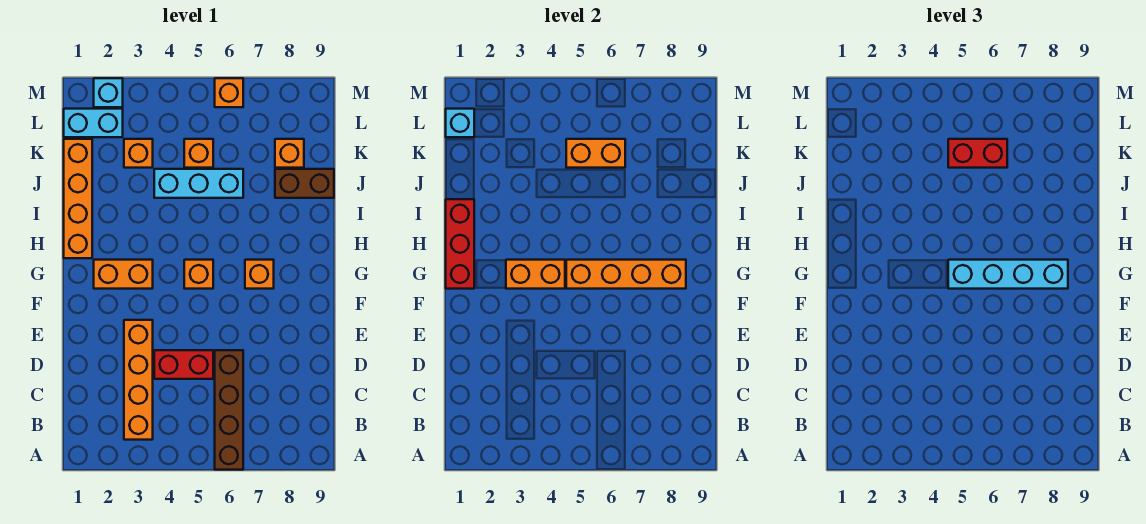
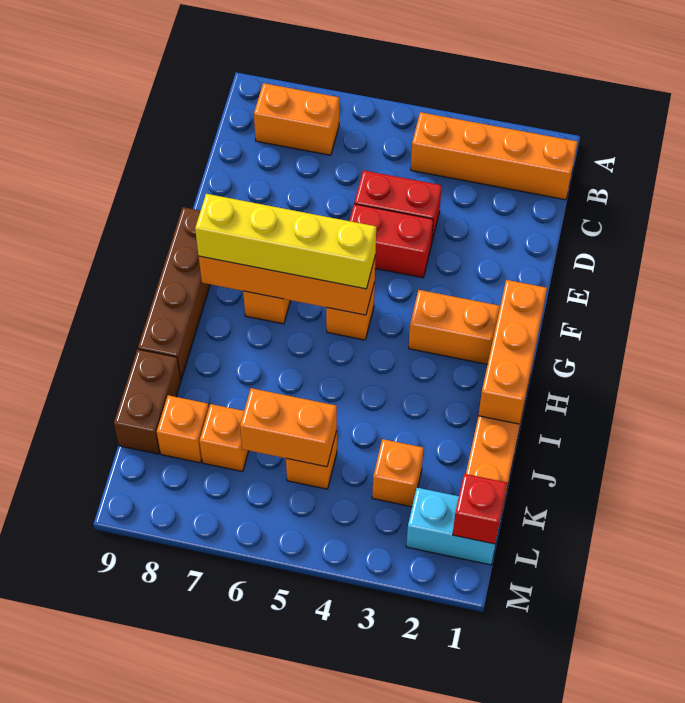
brown brick A6:D6 level 1 -> brown brick F9:I9 level 1
orange brick B3:E3 level 1 -> orange brick B1:B4 level 1
red brick G1:I1 level 2 -> orange brick G1:I1 level 2
orange brick G3:G4 level 2 -> orange brick B7:B8 level 1
cyan brick G5:G8 level 3 -> yellow brick G5:G8 level 3
cyan brick J4:J6 level 1 -> none
brown brick J8:J9 level 1 -> brown brick J9:K9 level 1
red brick K5:K6 level 3 -> red brick E4:E5 level 1
cyan brick L1 level 2 -> red brick L1 level 2
cyan brick M2 level 1 -> none
orange brick M6 level 1 -> orange brick K7 level 1

